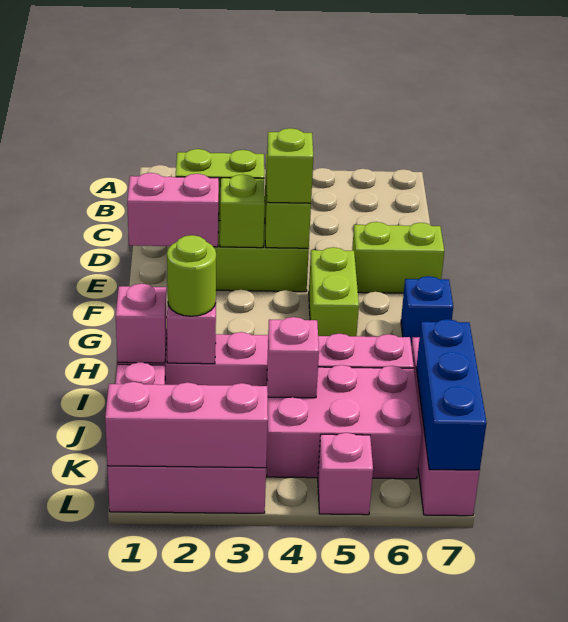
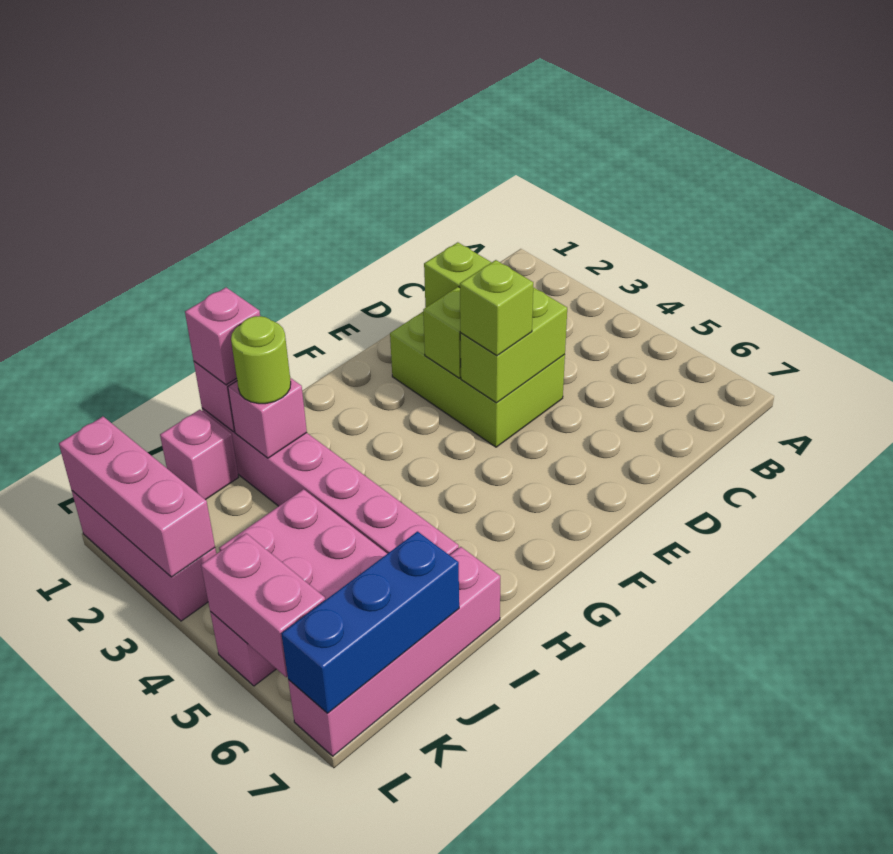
pink brick E1:E2 level 2 -> pink brick L5:L6 level 2
lime brick E6:E7 level 1 -> none
lime brick F5:G5 level 1 -> none
blue brick G7 level 1 -> none
pink brick J4 level 2 -> pink brick I1 level 3

